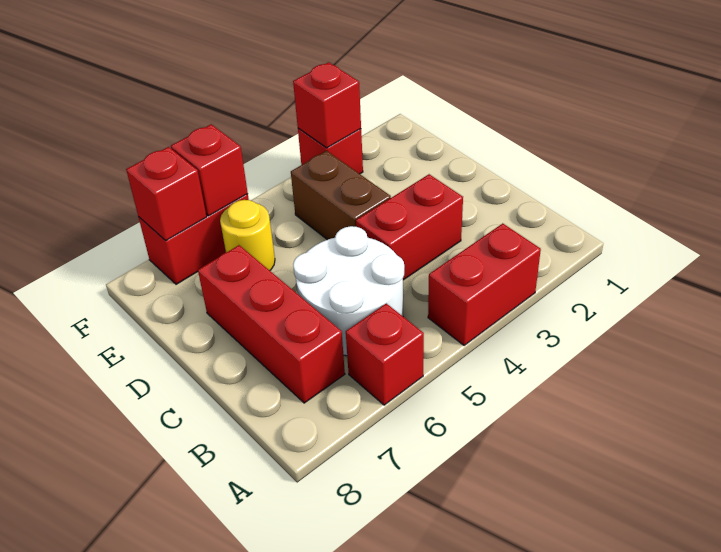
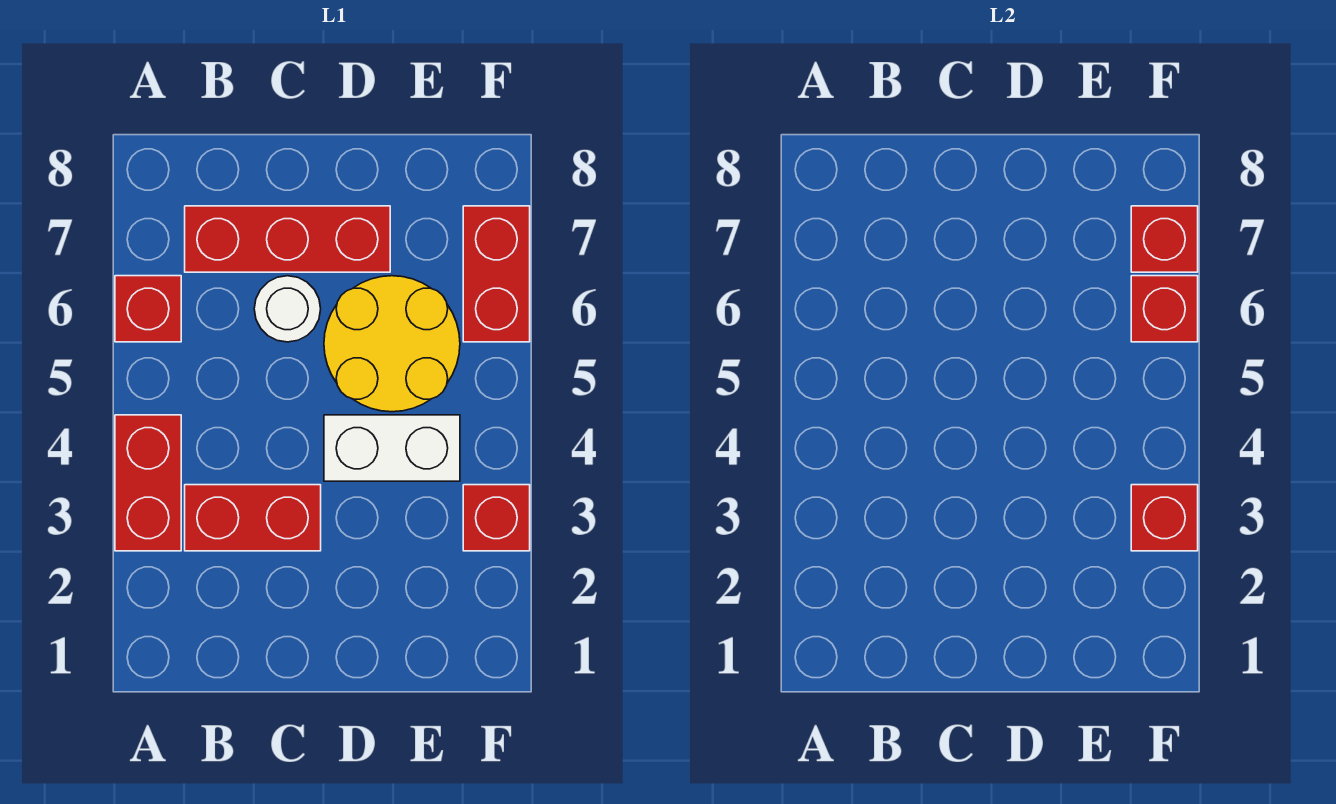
white round brick B5:C6 level 1 -> white round brick C6 level 1
red brick C3:C4 level 1 -> red brick B3:C3 level 1
brown brick D4:E4 level 1 -> white brick D4:E4 level 1
yellow round brick E6 level 1 -> yellow round brick D5:E6 level 1

